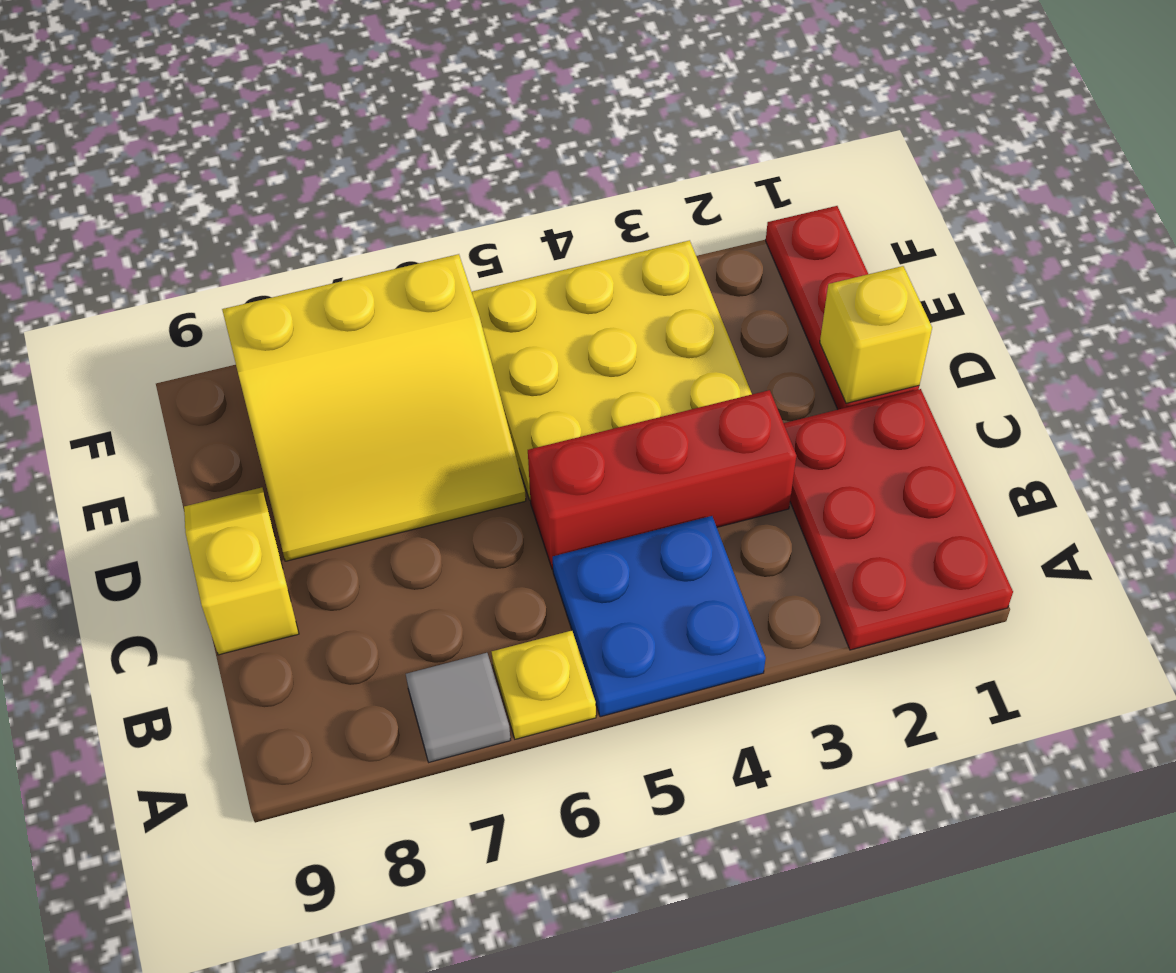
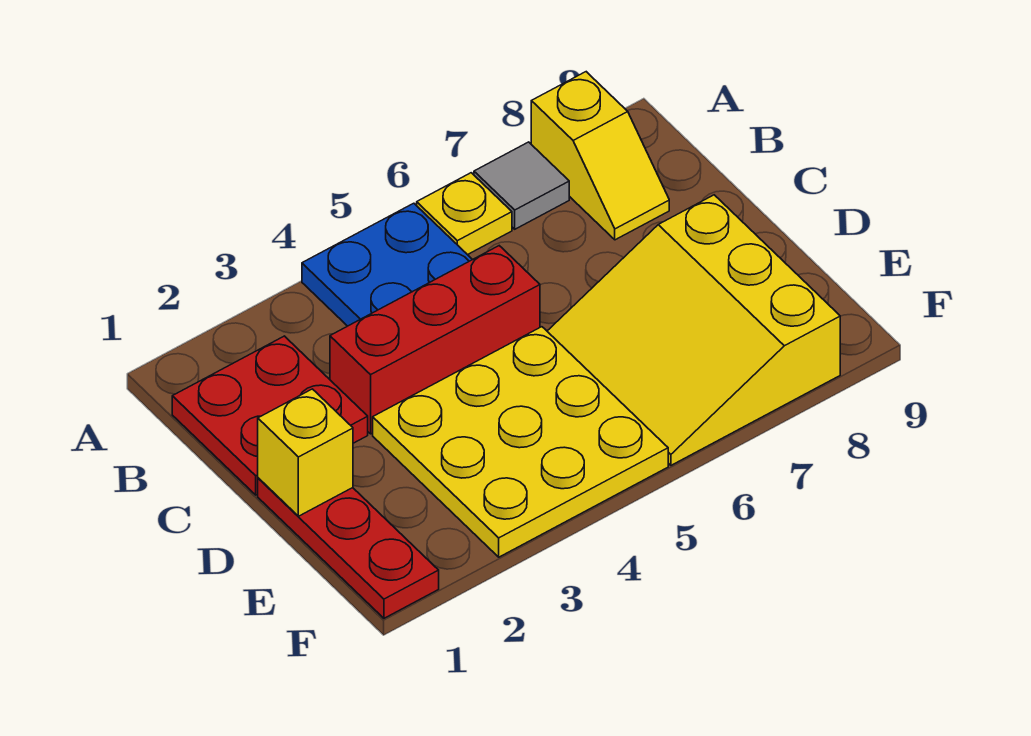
red plate A1:C2 level 1 -> red plate B1:C2 level 1
yellow slope C9:D9 level 1 top C -> yellow slope A8:B8 level 1 top A
yellow slope D6:F8 level 1 top F -> yellow slope D6:F8 level 1 top 8

